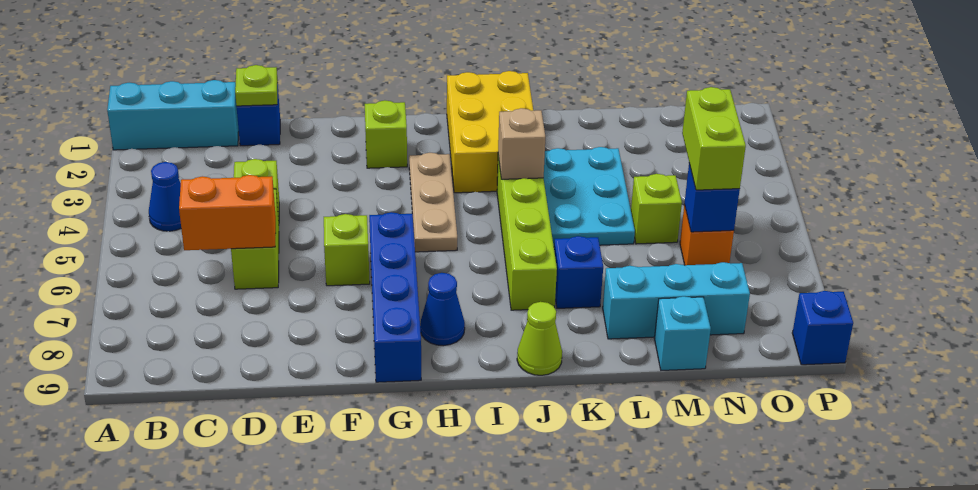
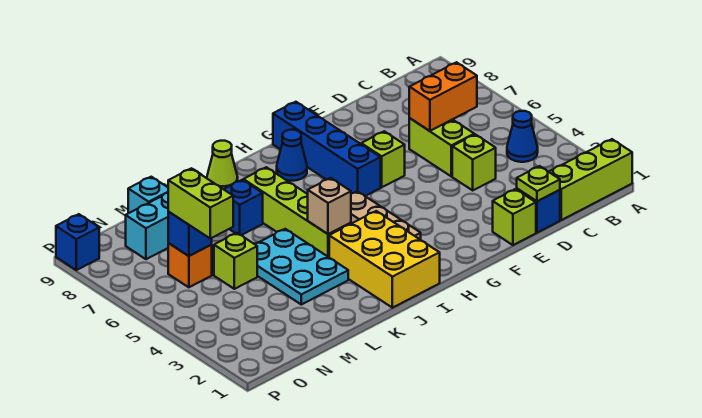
cyan brick A1:C1 level 1 -> lime brick A1:C1 level 1
lime brick G2 level 1 -> lime brick E1 level 1

